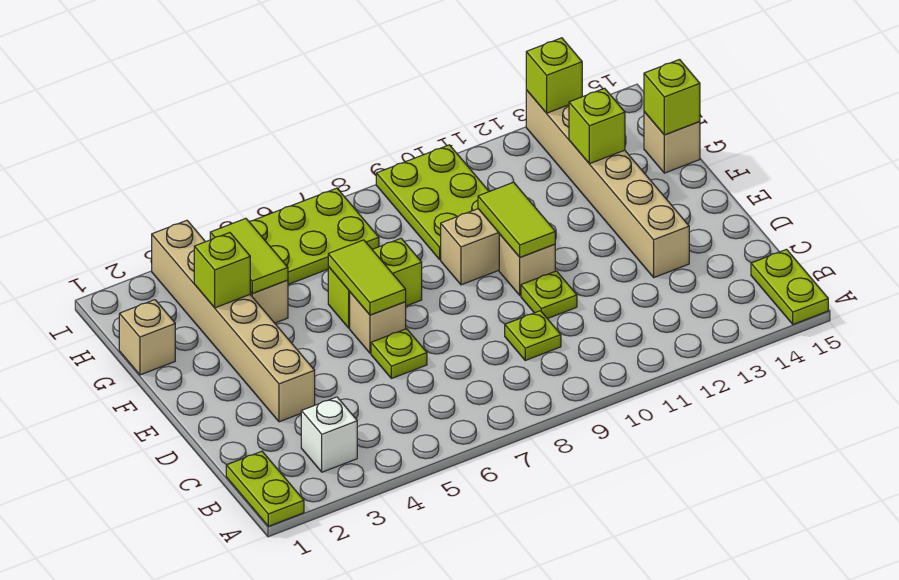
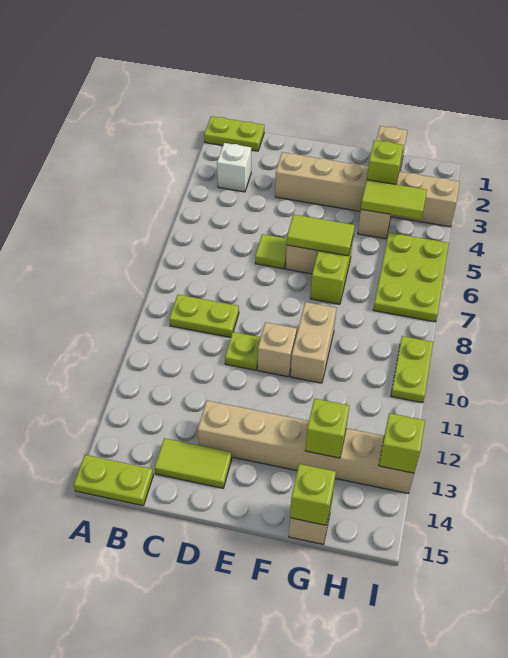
lime plate C9 level 1 -> lime plate B9:C9 level 1
lime plate D6 level 1 -> lime tile D6 level 1
lime tile E10:F10 level 2 -> lime tile C14:D14 level 1
lime plate G9:I10 level 1 -> lime plate I9:I10 level 1

